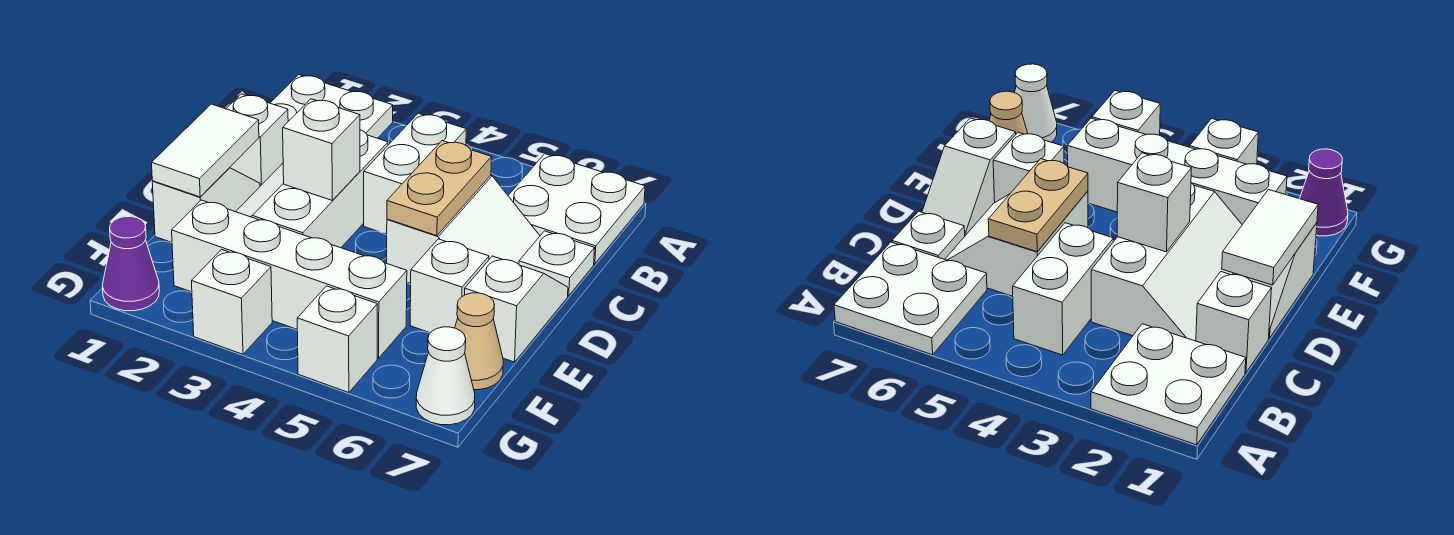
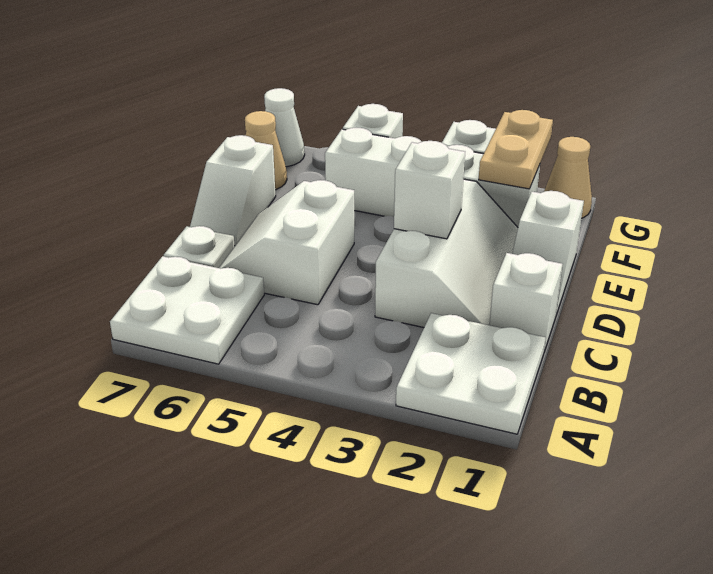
white brick B4:C4 level 1 -> none
tan plate C5:D5 level 2 -> tan plate F2:G2 level 2
white tile D1:E1 level 2 -> none
white brick E6 level 1 -> none
purple cone G1 level 1 -> tan cone G1 level 1

